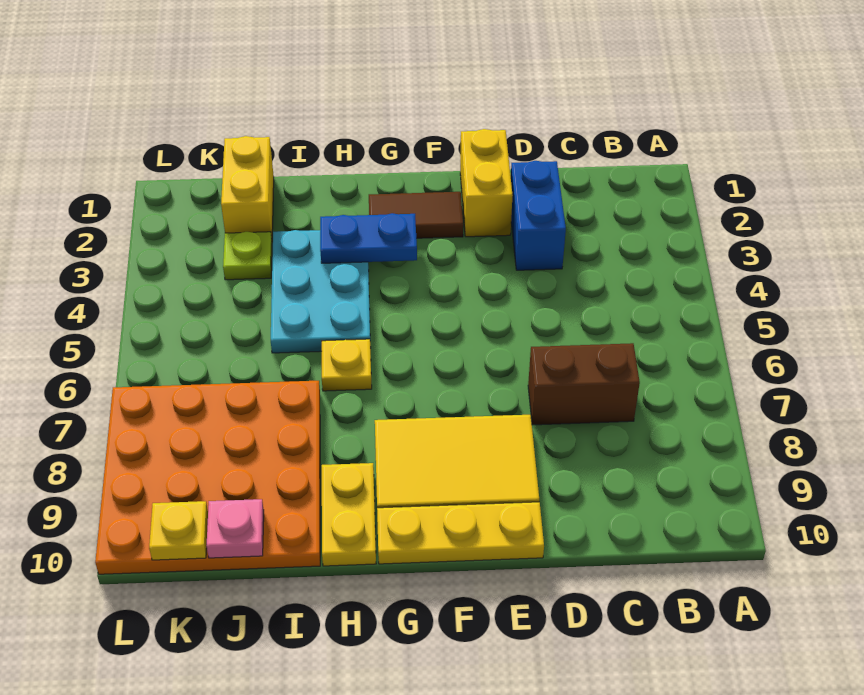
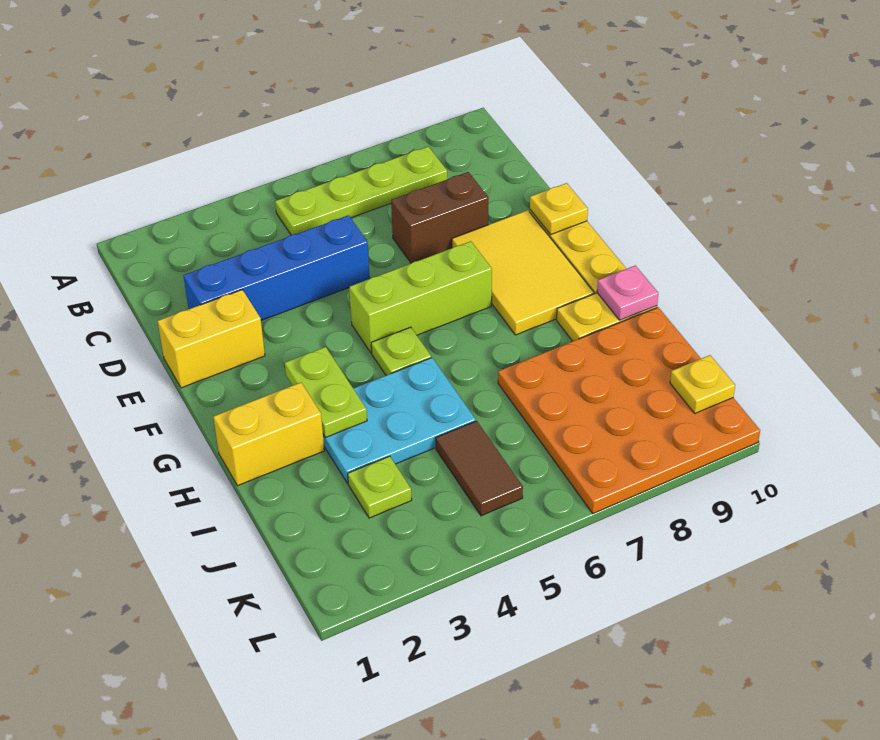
none -> lime plate B5:B8 level 1
brown brick C7:D7 level 1 -> brown brick D7:D8 level 1
blue brick D2:D3 level 1 -> blue brick D2:D5 level 1
brown tile F2:G2 level 1 -> brown tile J5:K5 level 1
none -> lime brick F5:F7 level 1
blue plate G3:H3 level 2 -> lime plate G3:H3 level 2
none -> lime plate G5 level 1
yellow plate H6 level 1 -> yellow plate E10 level 2
yellow brick J1:J2 level 1 -> yellow brick H1:H2 level 1
pink plate J10 level 2 -> pink plate H10 level 2

